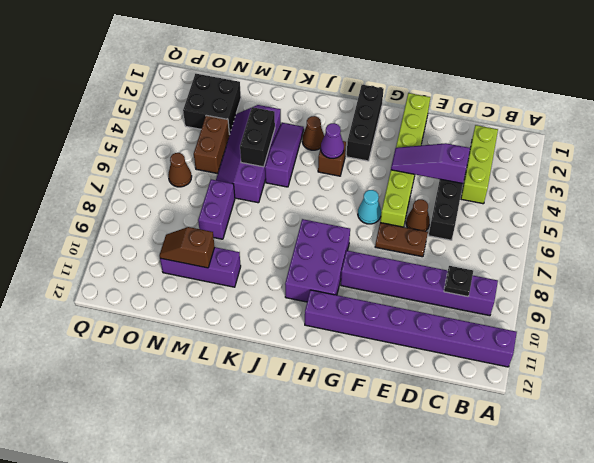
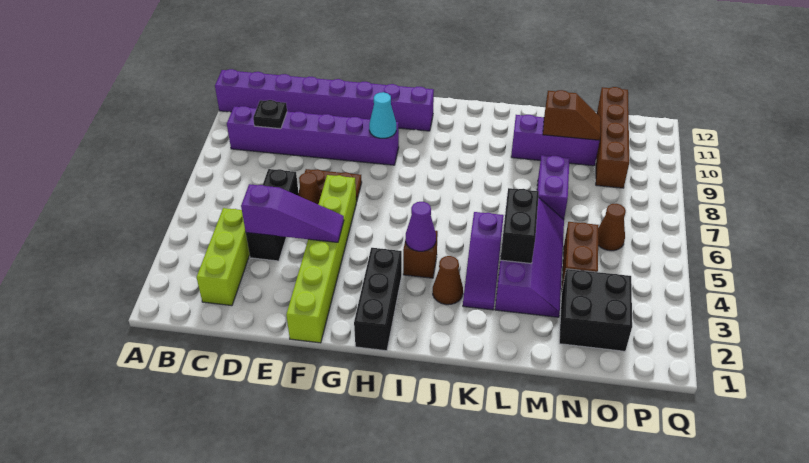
cyan cone G6 level 1 -> cyan cone G9 level 2
purple brick H8:I10 level 1 -> none
none -> brown brick O9:O12 level 1

